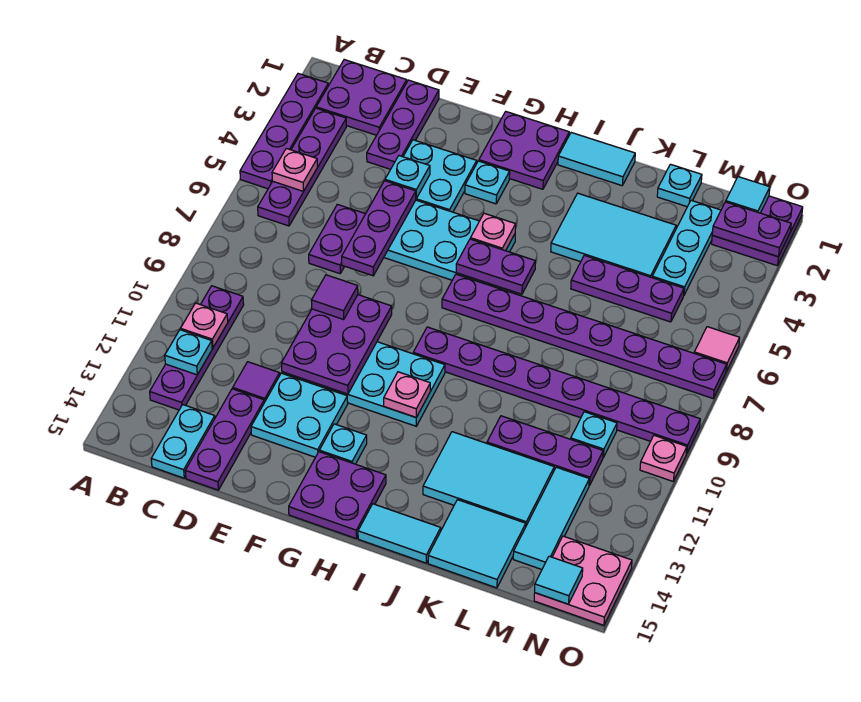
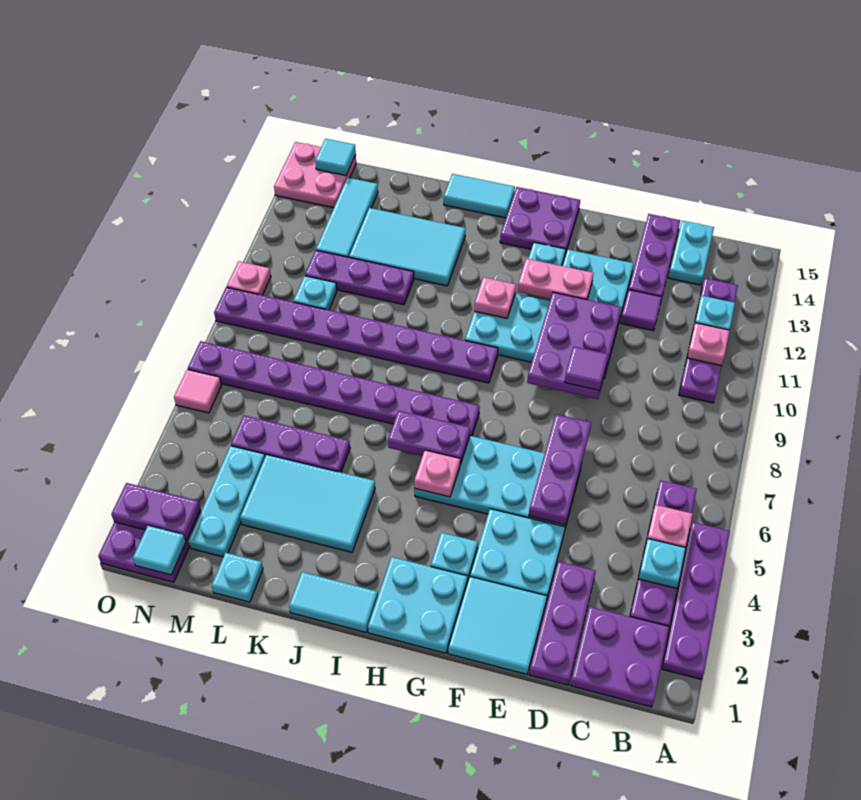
purple plate D6:D7 level 1 -> none
cyan plate E4 level 2 -> cyan plate B4 level 2
none -> pink plate F12:G12 level 2
purple plate G1:H2 level 1 -> cyan plate G1:H2 level 1
cyan tile K14:L15 level 1 -> cyan tile E1:F2 level 1

